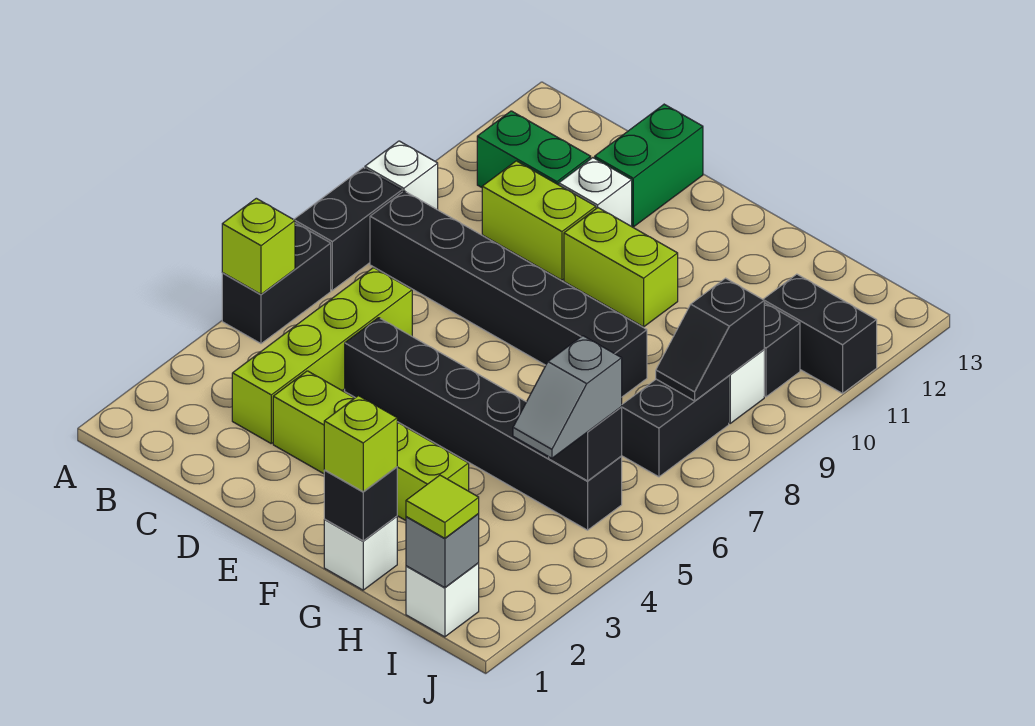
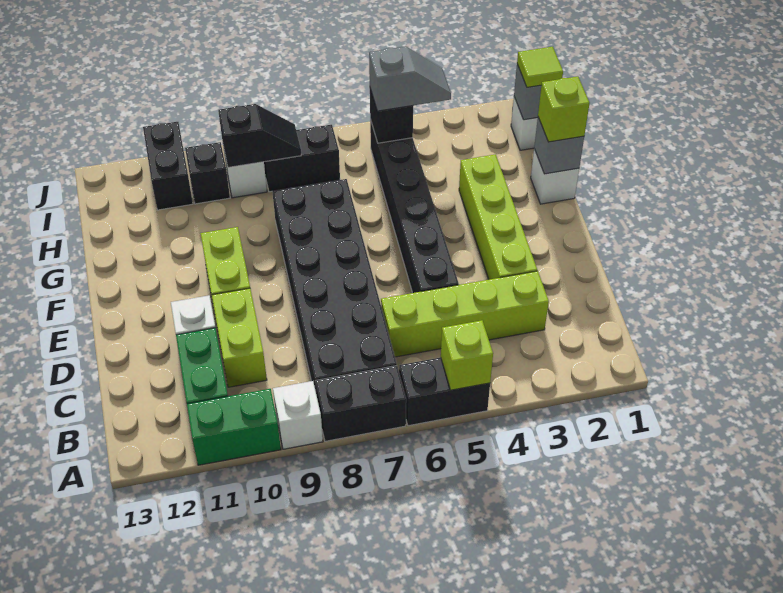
black brick B8:G8 level 1 -> black brick B7:G8 level 1
green brick D12:D13 level 1 -> green brick A10:A11 level 1
black brick G1 level 2 -> grey brick G1 level 2

